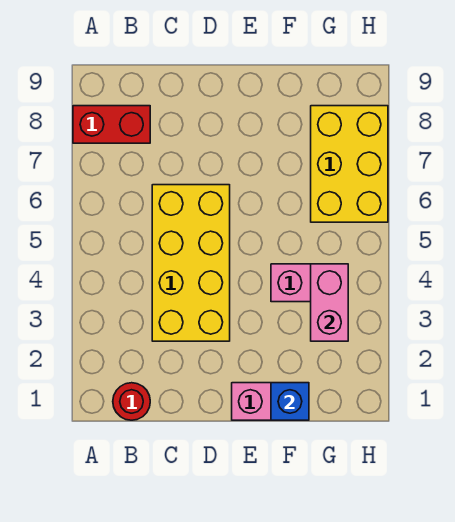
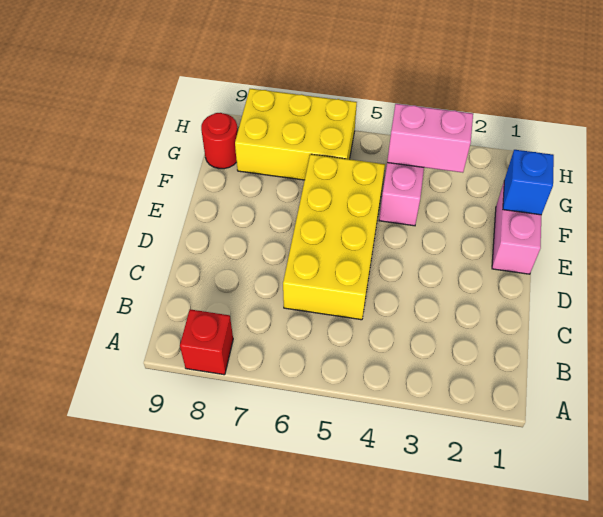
red brick A8:B8 level 1 -> red brick A8 level 1
red round brick B1 level 1 -> red round brick G9 level 1
yellow brick C3:D6 level 1 -> yellow brick C5:F6 level 1

